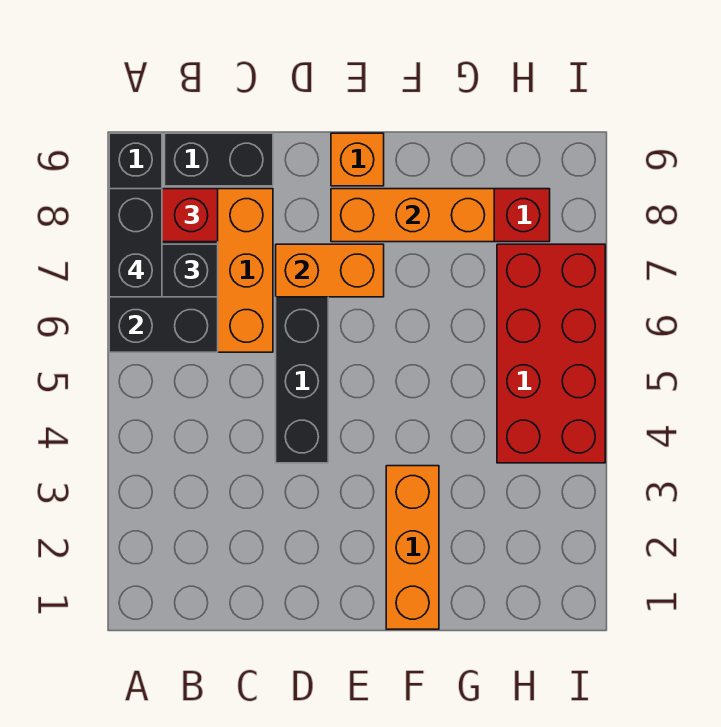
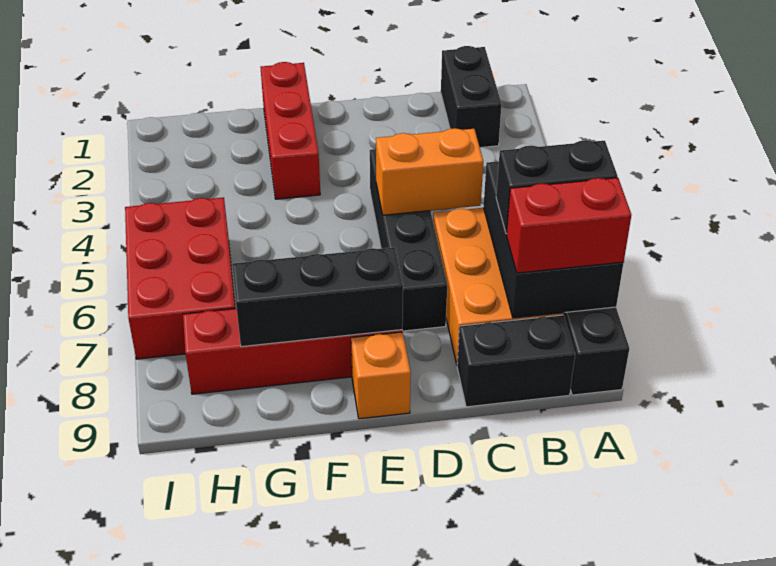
black brick A7:A8 level 4 -> black brick B1:B2 level 1
orange brick D7:E7 level 2 -> orange brick C5:D5 level 2
orange brick E8:G8 level 2 -> black brick E8:G8 level 2
orange brick F1:F3 level 1 -> red brick F1:F3 level 1
red brick H4:I7 level 1 -> red brick H5:I7 level 1

